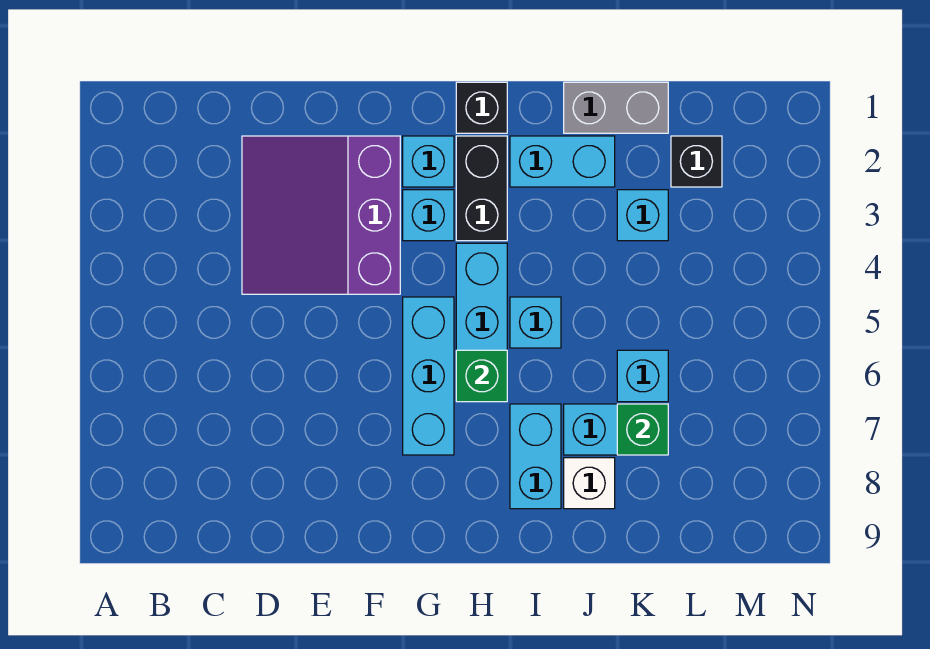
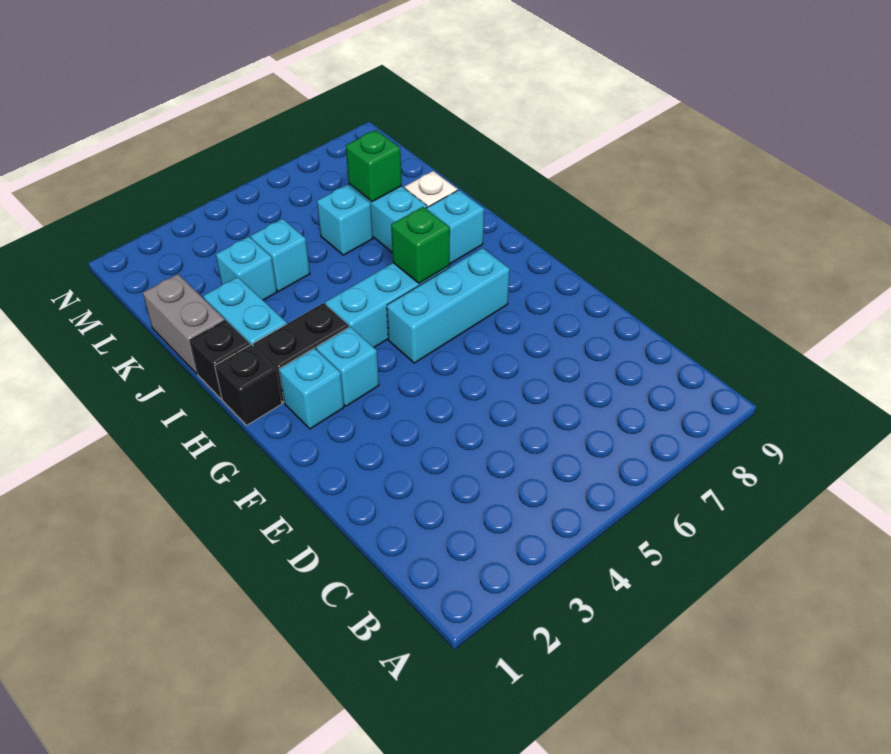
purple slope D2:F4 level 1 top F -> none
cyan brick I5 level 1 -> cyan brick K4 level 1
black brick L2 level 1 -> black brick I1 level 1

